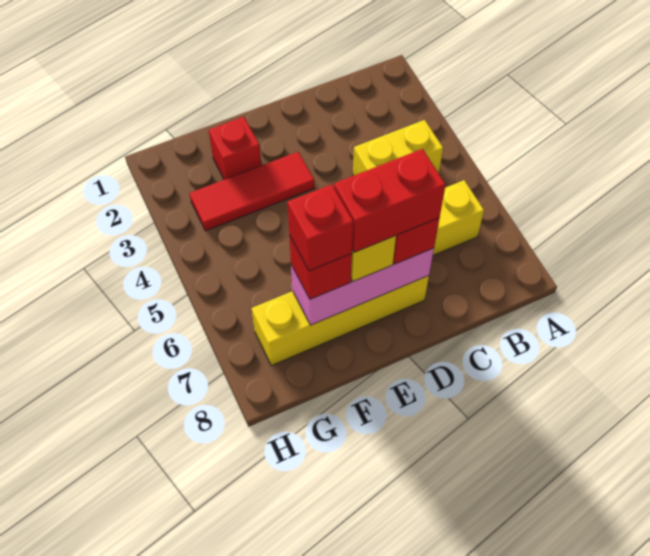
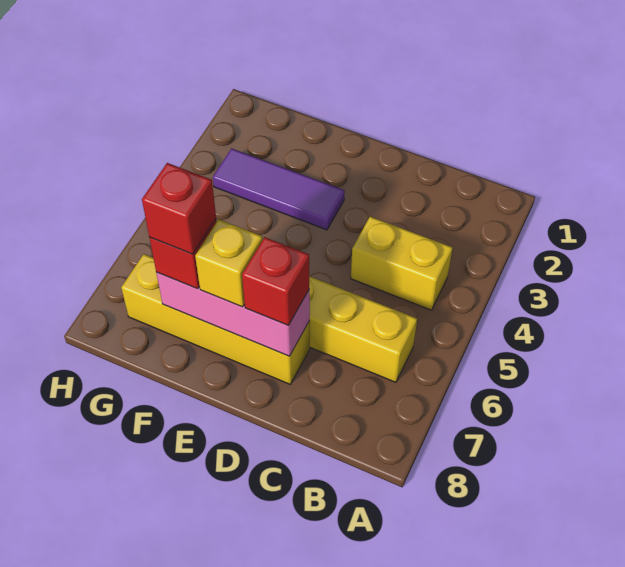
red brick D7:E7 level 4 -> none
red tile E3:G3 level 1 -> purple tile E3:G3 level 1
red brick F2 level 1 -> none

